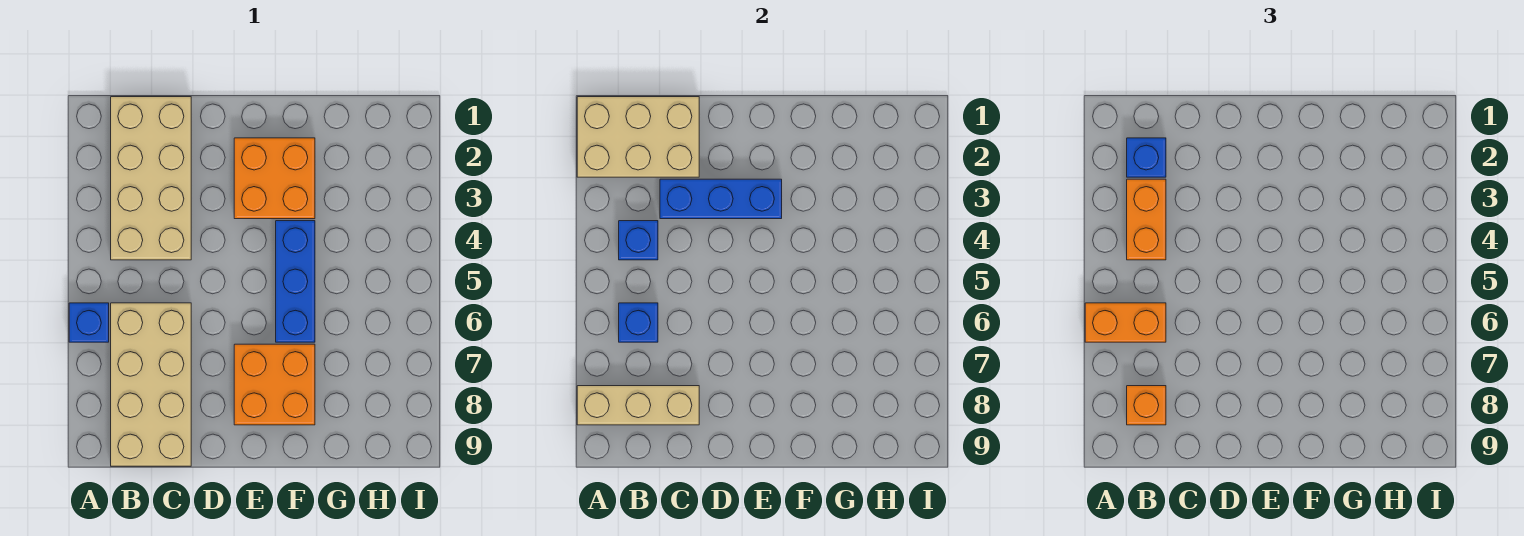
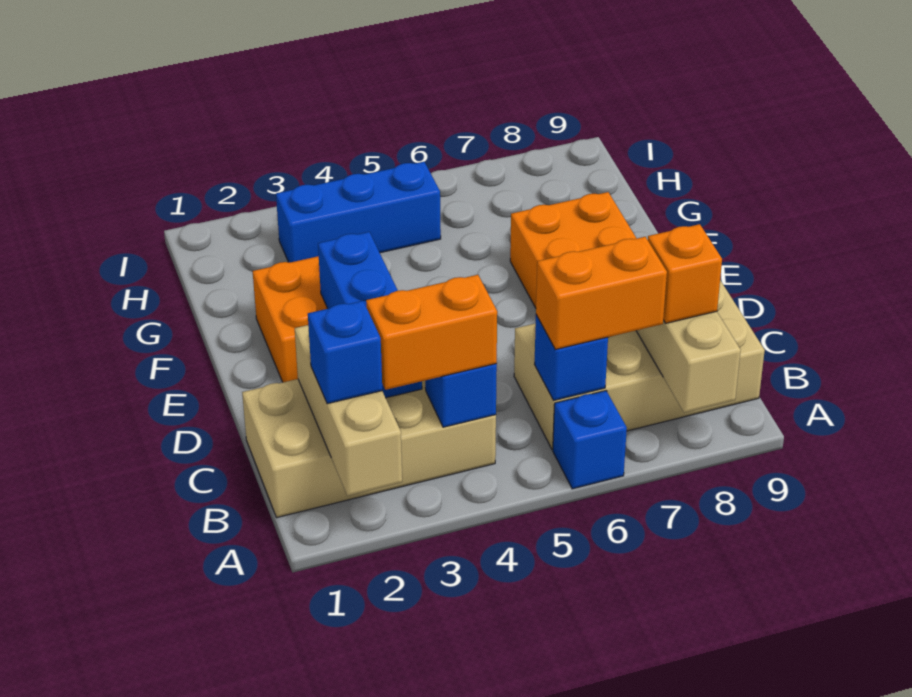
tan brick A1:C2 level 2 -> tan brick A2:C2 level 2
orange brick A6:B6 level 3 -> orange brick B6:B7 level 3
blue brick F4:F6 level 1 -> blue brick H3:H5 level 1

